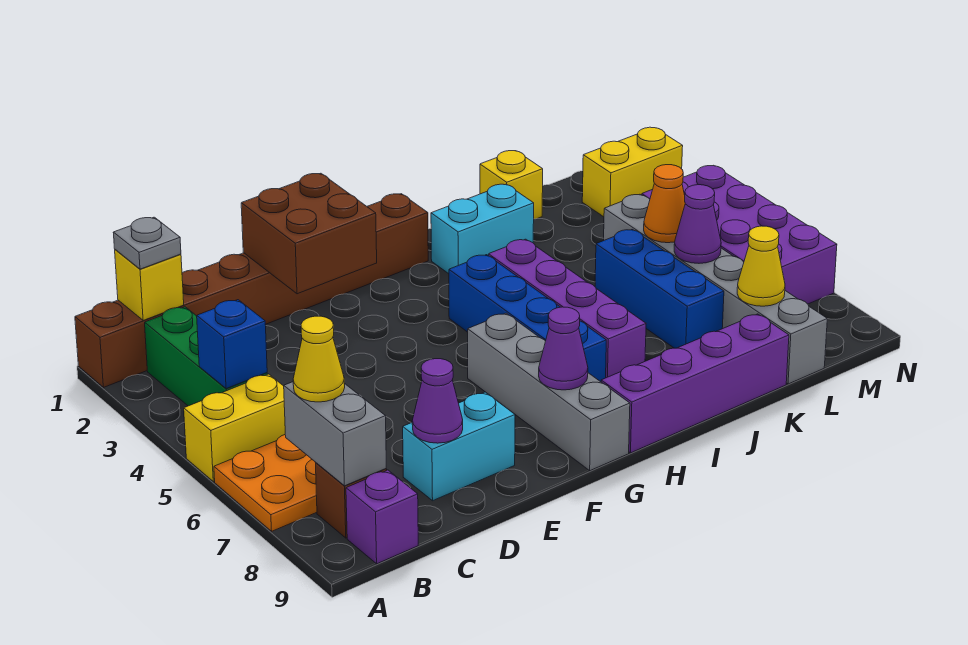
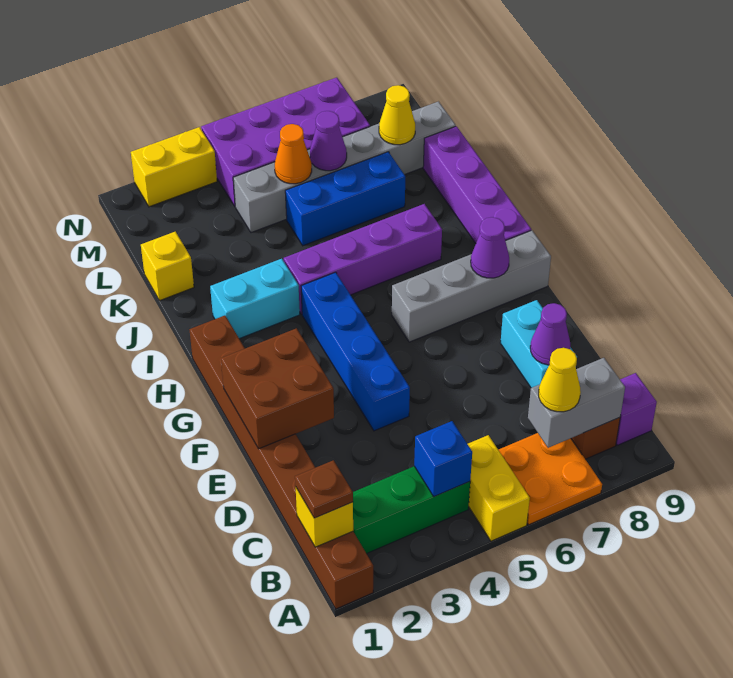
grey plate B1 level 3 -> brown plate B1 level 3
blue brick H4:H7 level 1 -> blue brick E4:H4 level 1
cyan brick I2:J2 level 1 -> cyan brick I2:I3 level 1
yellow brick M2:N2 level 1 -> yellow brick N2:N3 level 1

